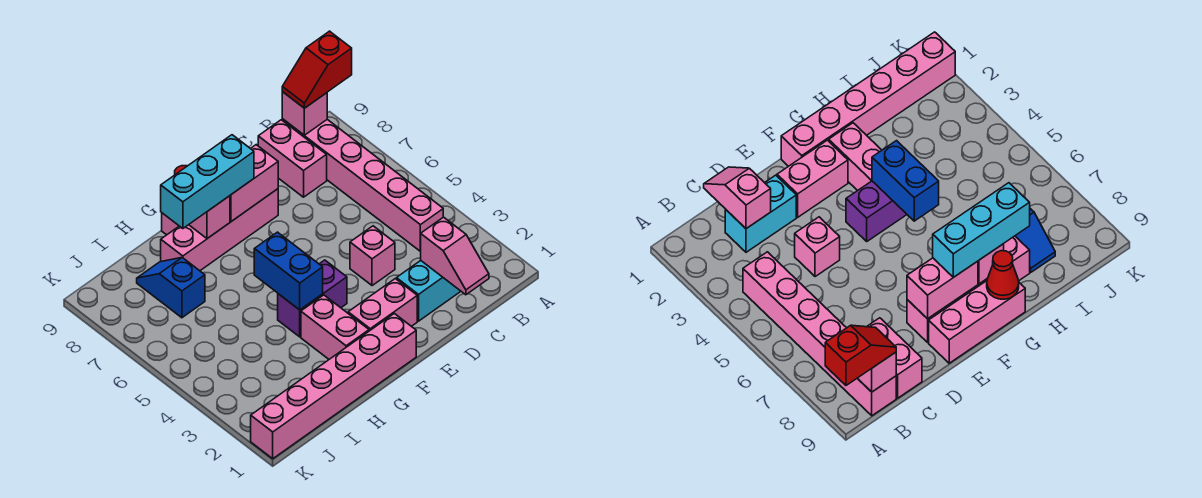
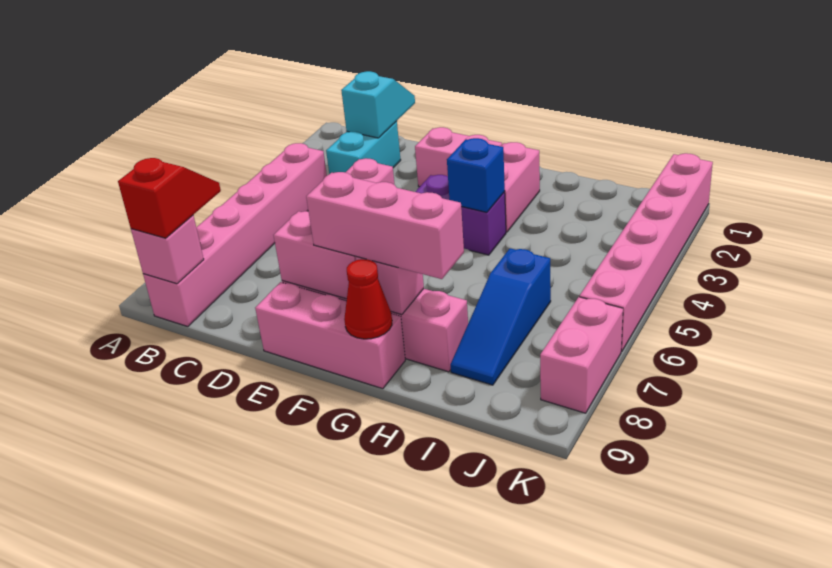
red slope A9:B9 level 3 top A -> red slope B8:B9 level 3 top 9
pink slope C1:C2 level 2 top 2 -> cyan slope C1:C2 level 2 top 2
cyan brick C2:D2 level 1 -> cyan brick C2:C3 level 1
pink brick C8:C9 level 1 -> pink brick K7:K8 level 1
pink brick F1:K1 level 1 -> pink brick K1:K6 level 1
cyan brick F8:H8 level 3 -> pink brick F8:H8 level 3
blue brick G4:G5 level 2 -> blue brick G4 level 2
blue slope I7:I8 level 1 top 7 -> blue slope I6:I8 level 1 top 6

